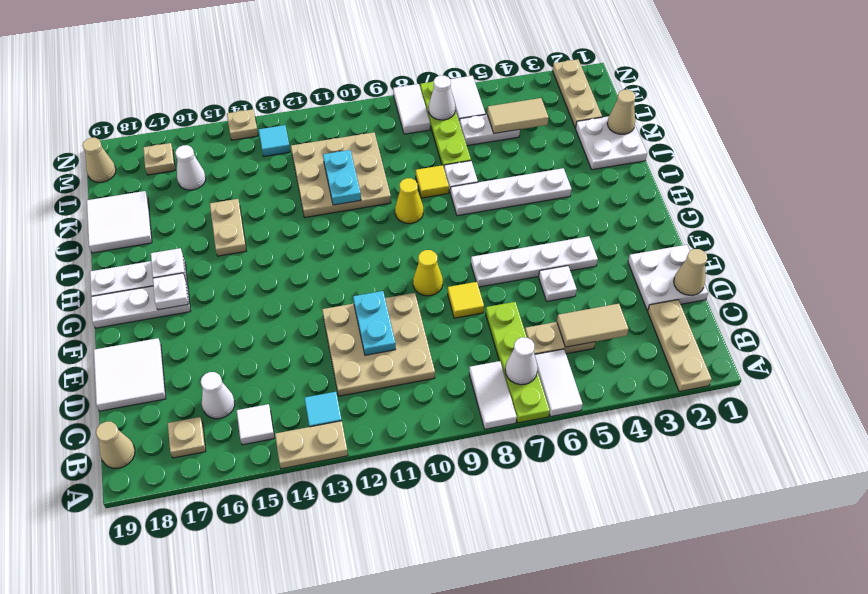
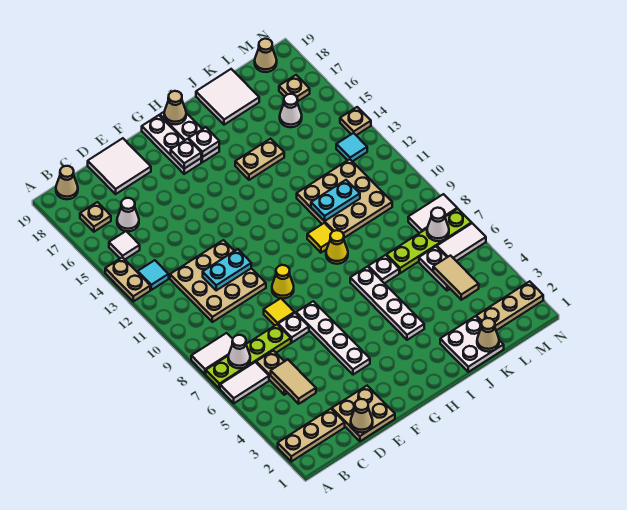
white plate D1:E2 level 1 -> tan plate D1:E2 level 1
white plate E5 level 1 -> white plate E7 level 1
none -> tan cone H19 level 2
yellow tile J8 level 1 -> yellow tile I10 level 1

